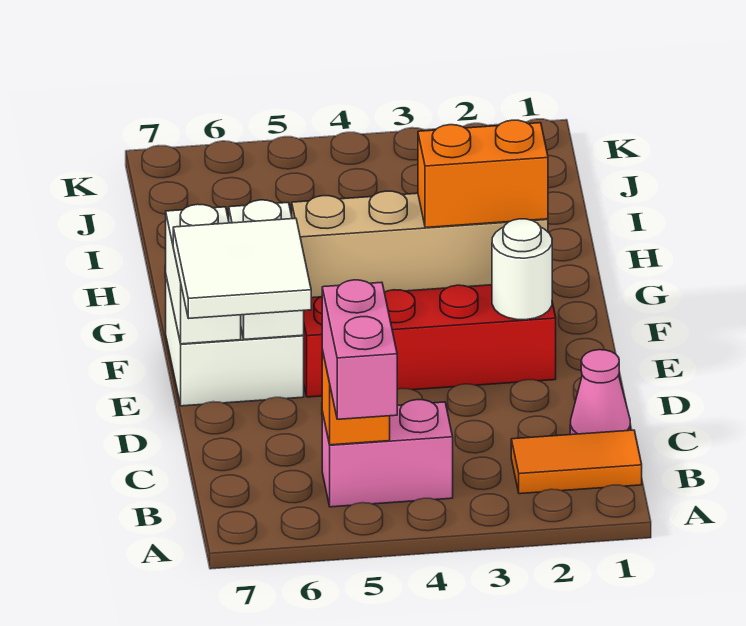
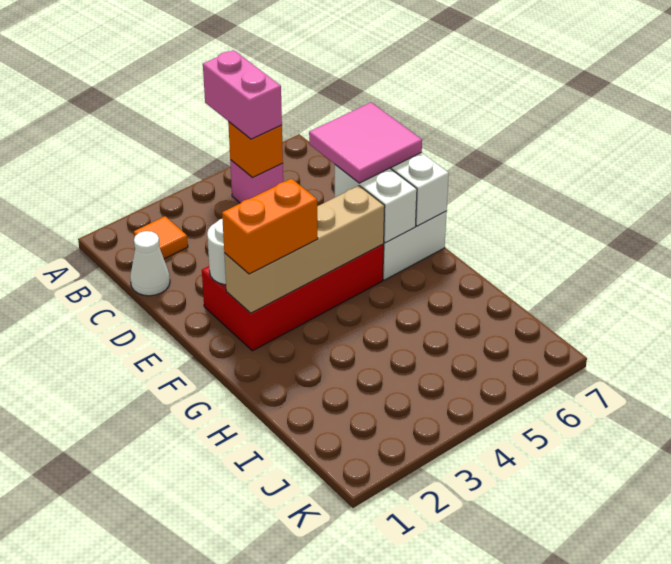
orange tile B1:B2 level 1 -> orange tile B2 level 1
pink brick B4:B5 level 1 -> pink brick B5 level 1
pink cone C1 level 1 -> white cone C1 level 1
white tile D6:E7 level 3 -> pink tile D6:E7 level 3

